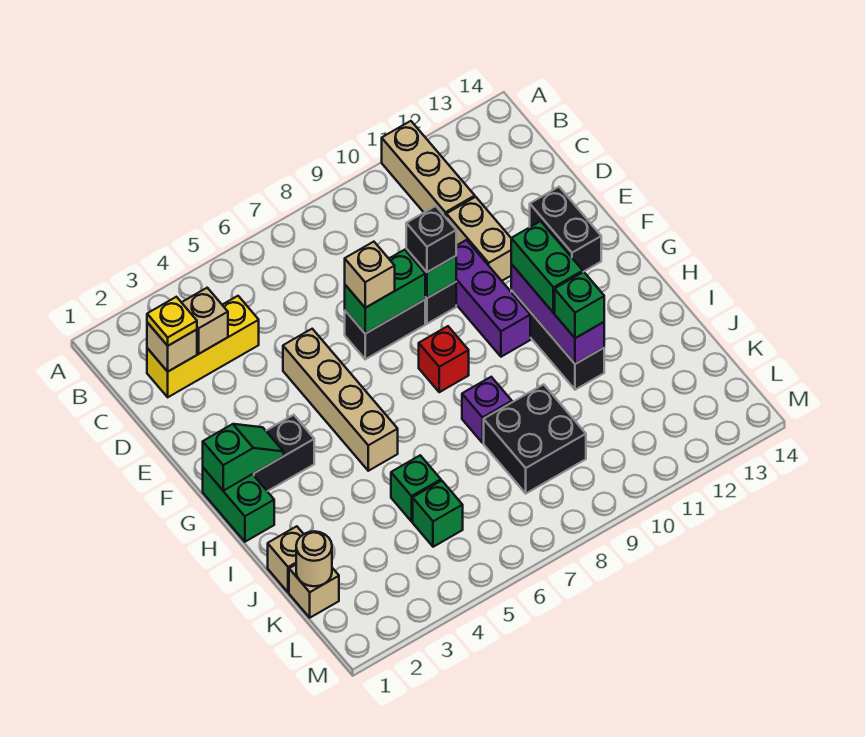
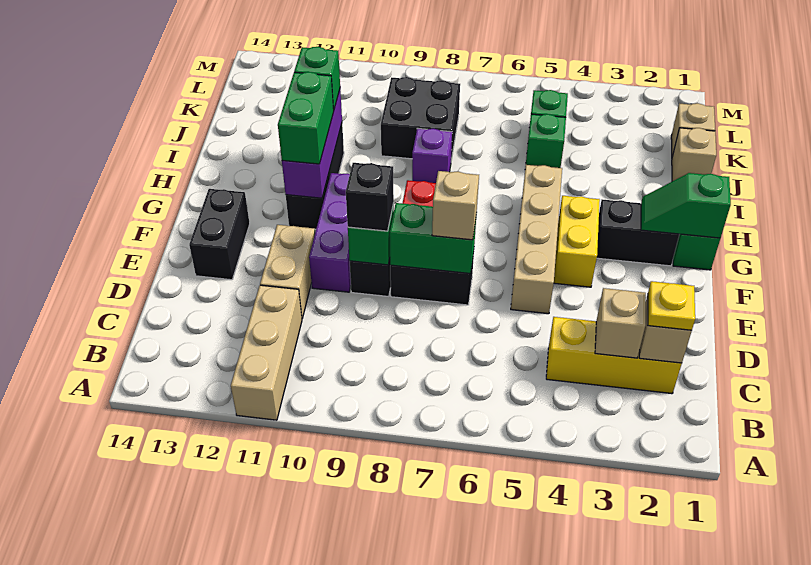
none -> yellow brick F4:G4 level 1
tan round brick K1 level 2 -> none

